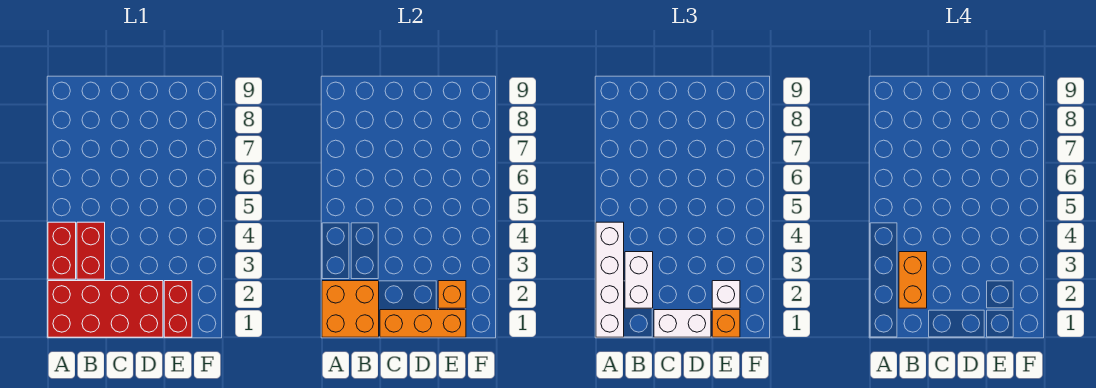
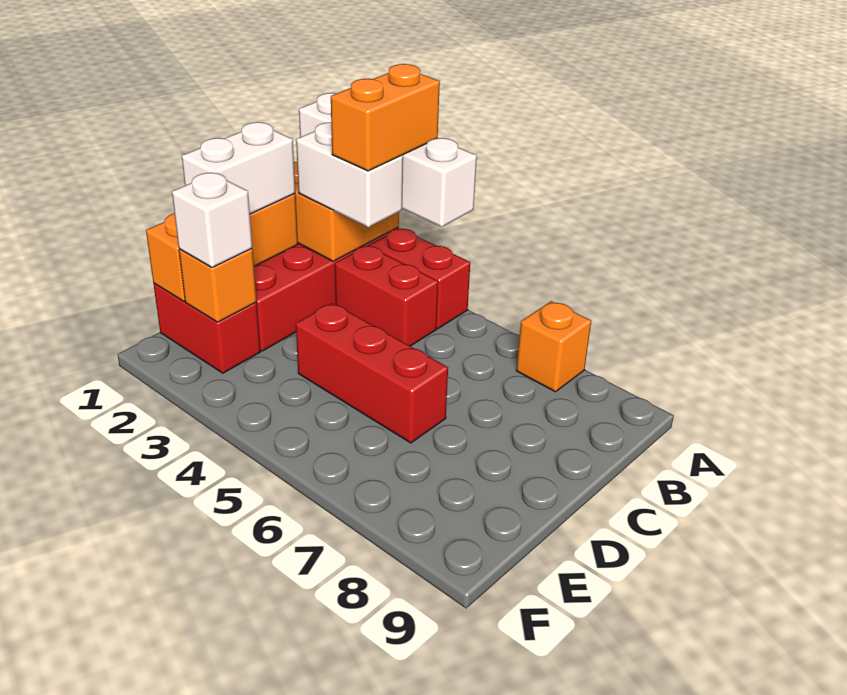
orange brick B2:B3 level 4 -> orange brick A3:B3 level 4
none -> red brick D4:D6 level 1
orange brick E1 level 3 -> orange brick A7 level 1

